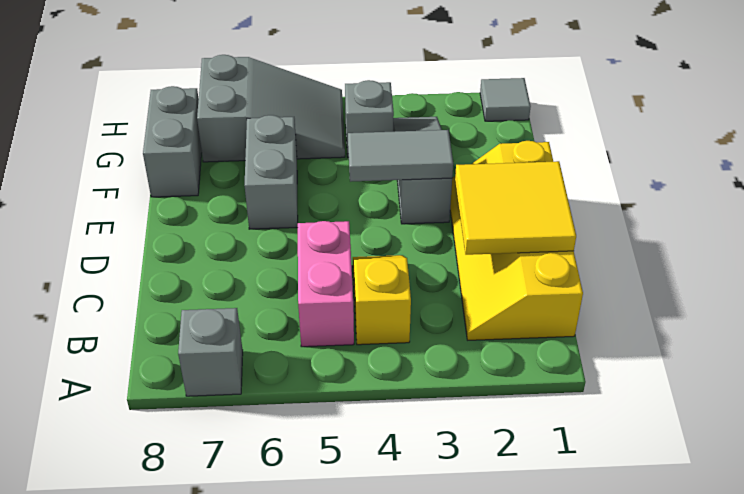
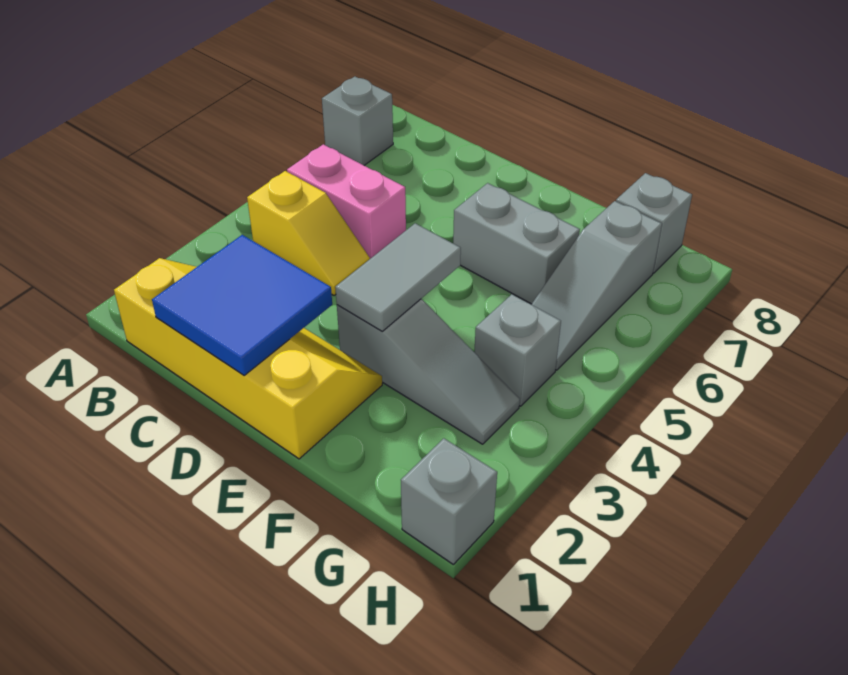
yellow tile C1:D2 level 2 -> blue tile C1:D2 level 2
grey brick F8:G8 level 1 -> grey brick G8 level 1
grey slope G5:H7 level 1 top 7 -> grey slope G5:G7 level 1 top 7
grey tile H1 level 1 -> grey brick H1 level 1

